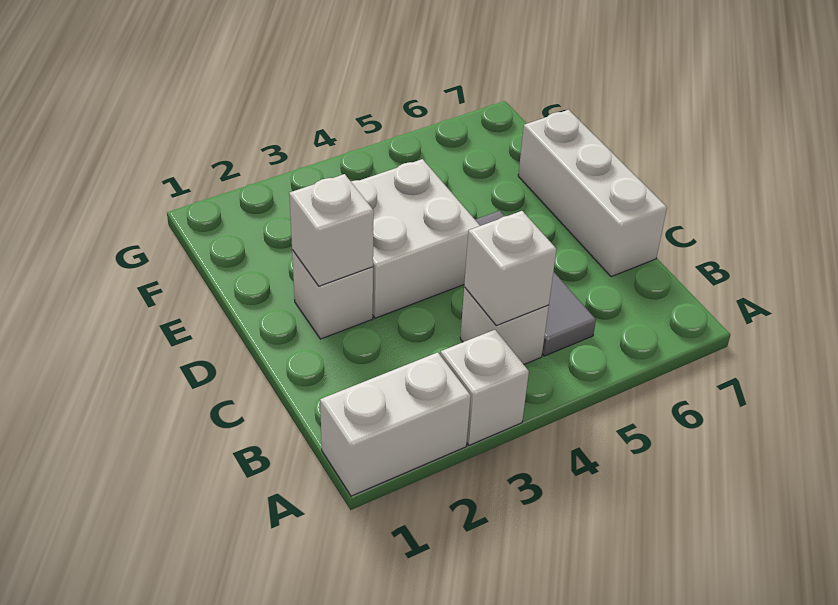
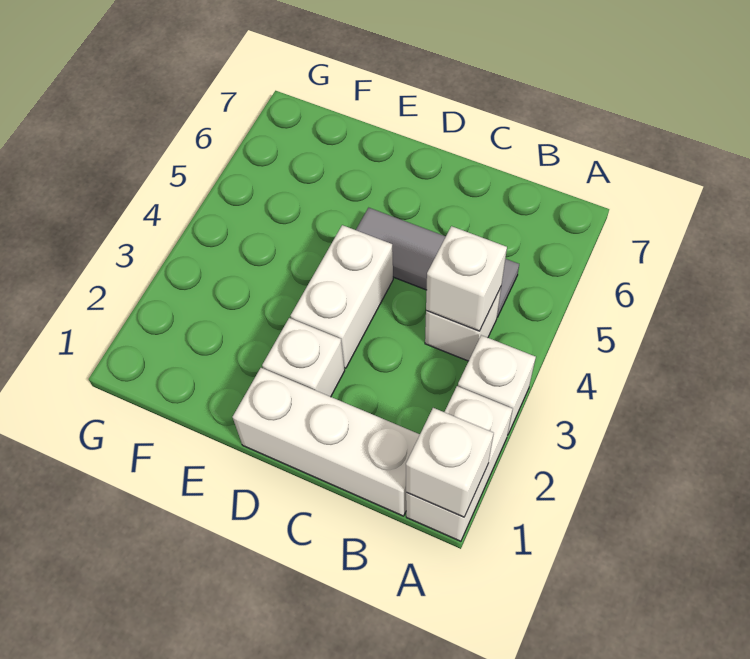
white brick C7:E7 level 1 -> white brick B1:D1 level 1
white brick D2 level 2 -> white brick A1 level 2
white brick D3:E4 level 1 -> white brick D3:D4 level 1

